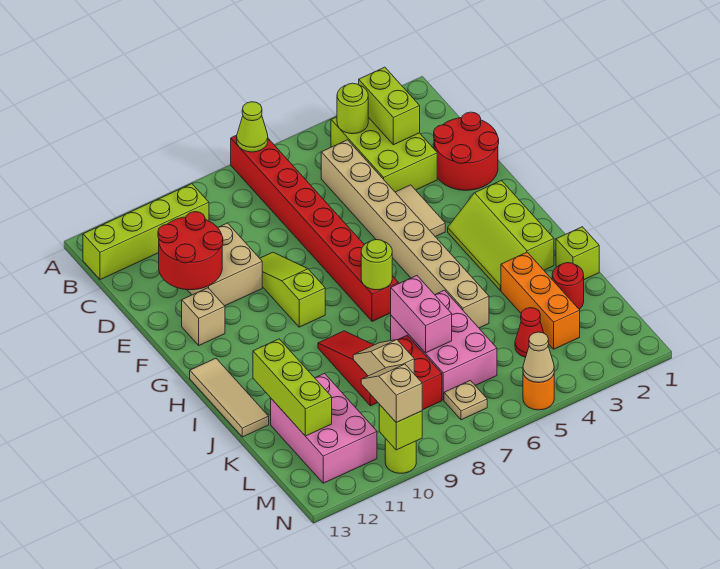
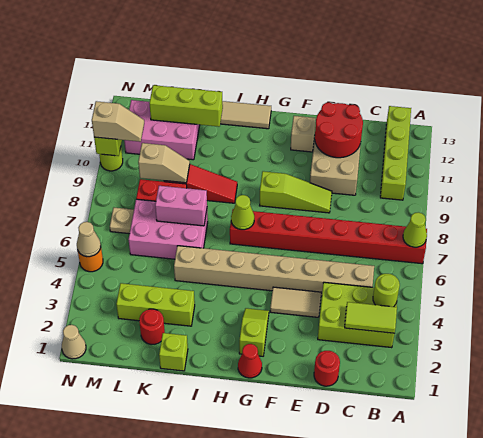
lime brick B3:C3 level 2 -> lime tile B3:C3 level 2
red round brick D1:E2 level 1 -> red round brick D1 level 1
lime slope G2:I3 level 1 top 2 -> lime slope G2:G3 level 1 top 2
lime round brick H7 level 2 -> lime cone H7 level 2
orange brick J3:L3 level 1 -> lime brick J3:L3 level 1
red cone L4 level 1 -> red cone G1 level 1
none -> tan cone N1 level 1

